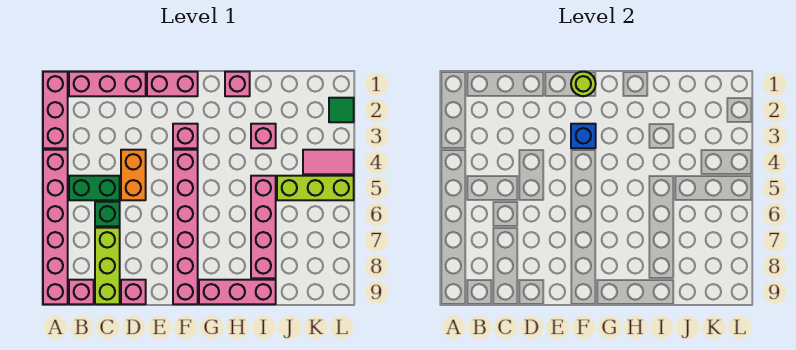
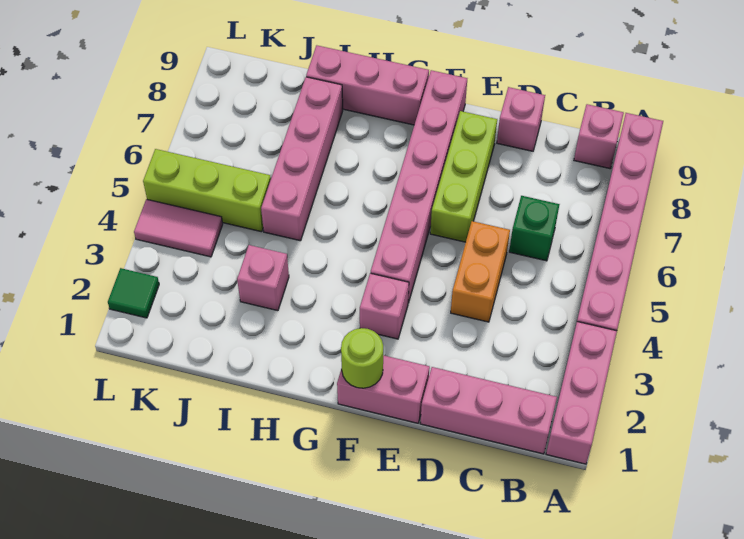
green brick B5:C5 level 1 -> none
lime brick C7:C9 level 1 -> lime brick E6:E8 level 1
blue brick F3 level 2 -> none
pink brick H1 level 1 -> none

